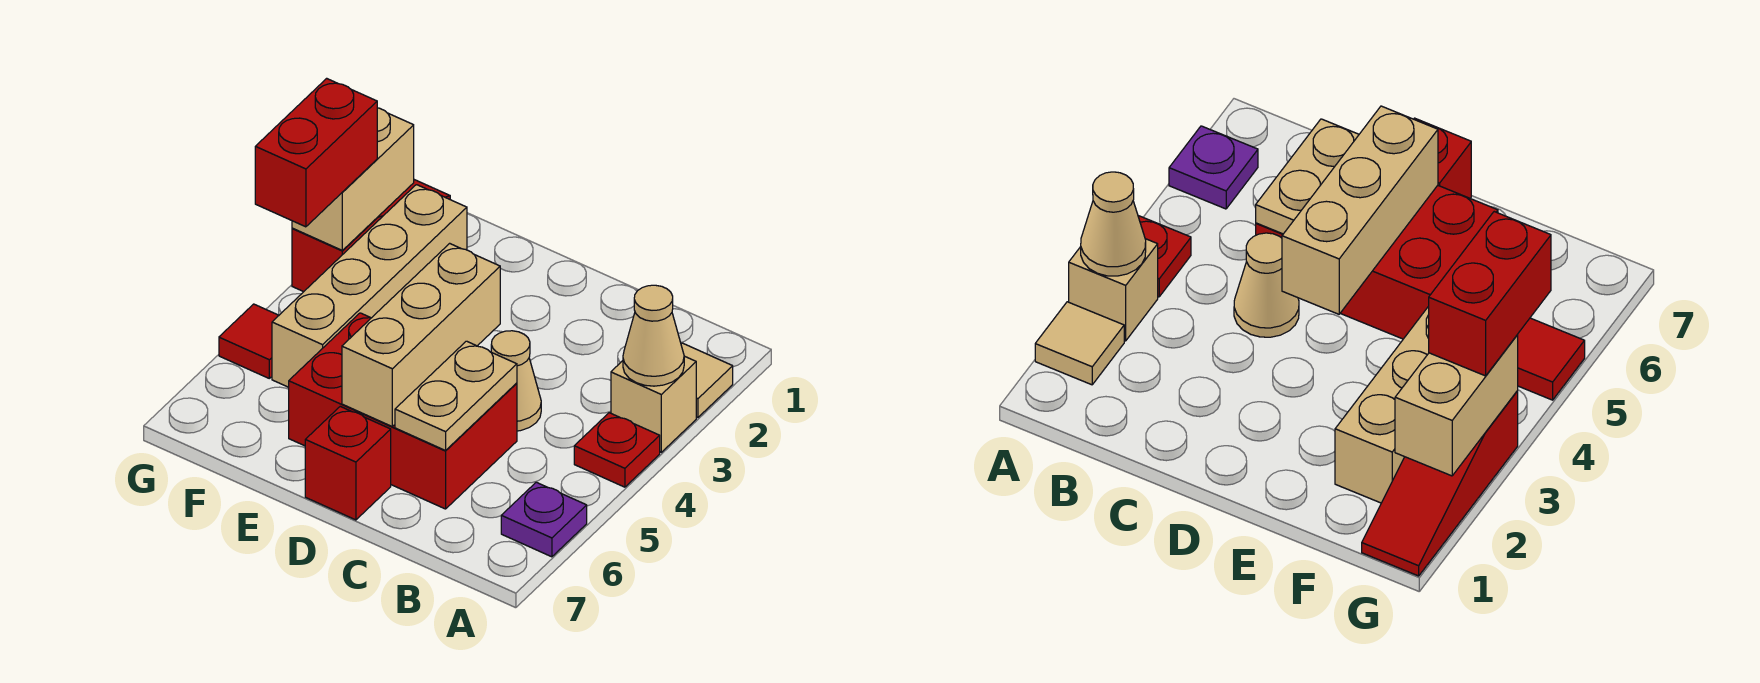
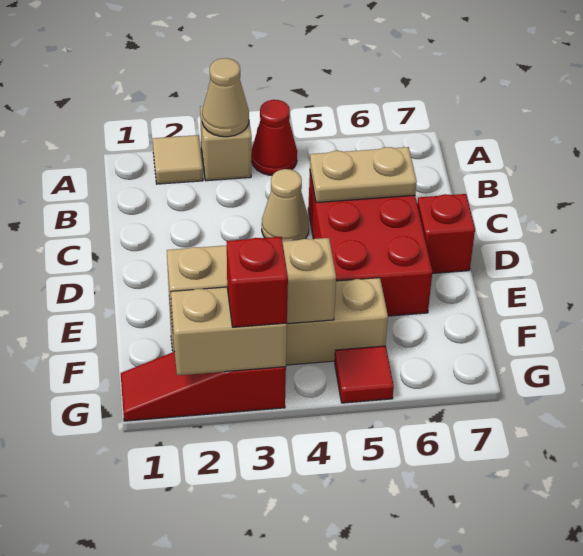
red plate A4 level 1 -> red cone A4 level 1
purple plate A6 level 1 -> none
tan brick D4:D6 level 2 -> tan brick F2:F4 level 2
red brick G3:G4 level 3 -> red brick G3 level 3

